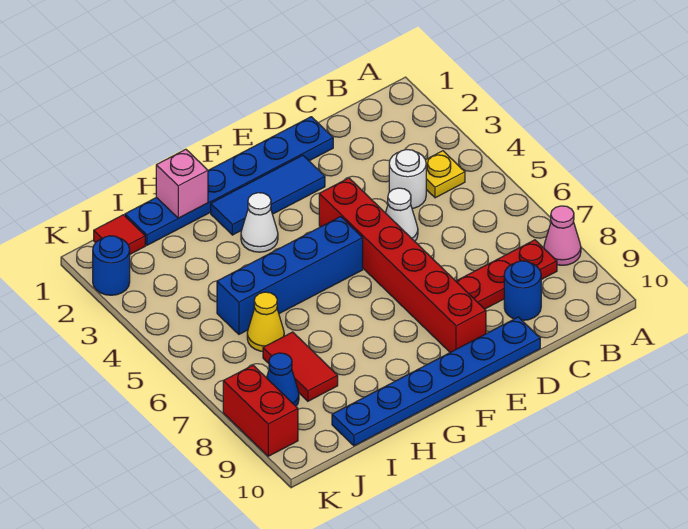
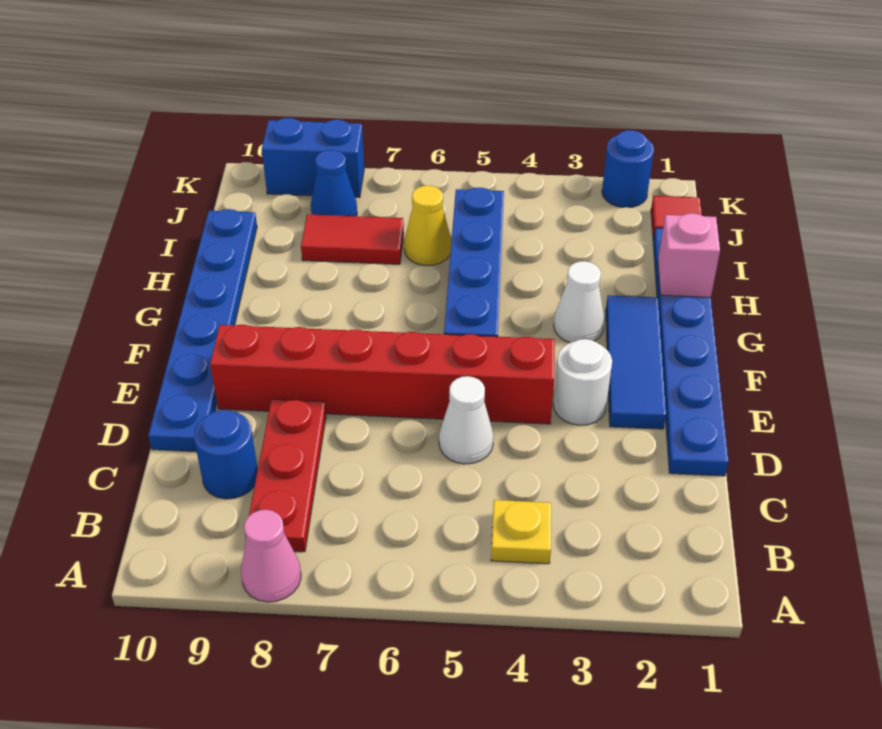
white round brick C4 level 1 -> white round brick E3 level 1
red brick K8:K9 level 1 -> blue brick K8:K9 level 1

